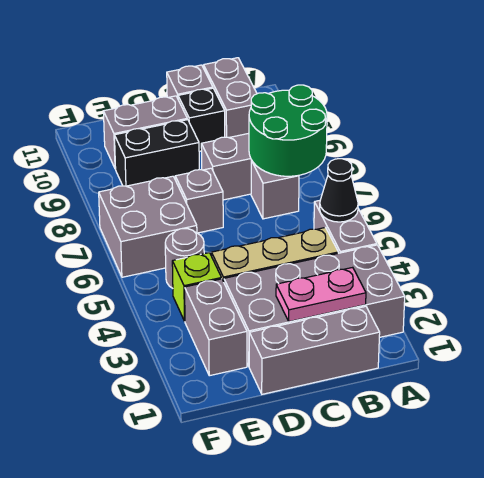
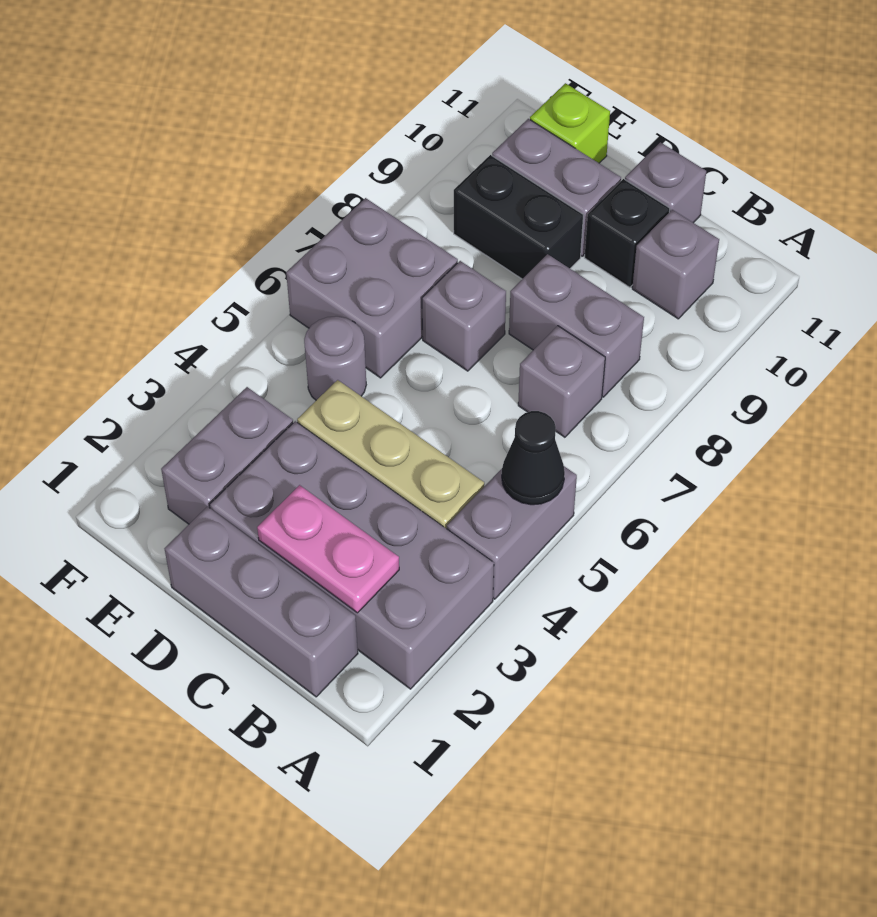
green round brick A7:B8 level 2 -> none
grey brick B10:B11 level 1 -> grey brick B10 level 1
lime brick E4 level 1 -> lime brick E11 level 1

